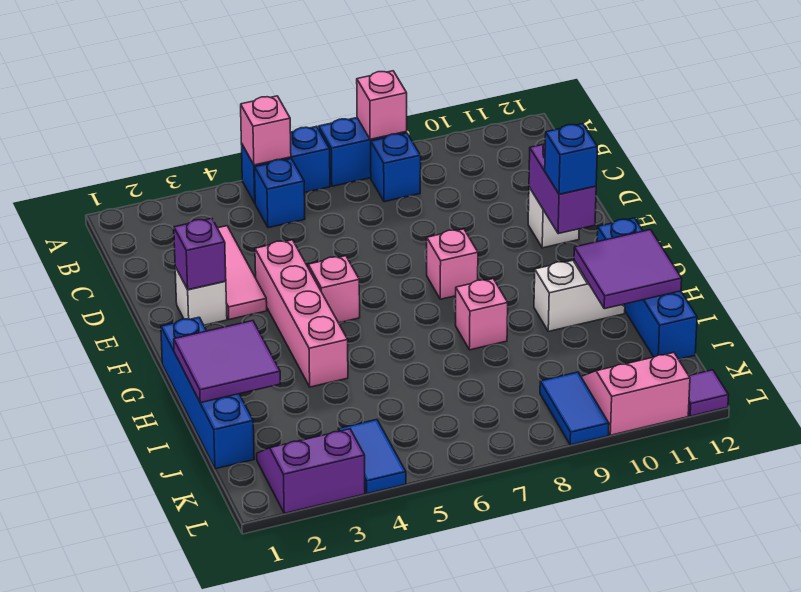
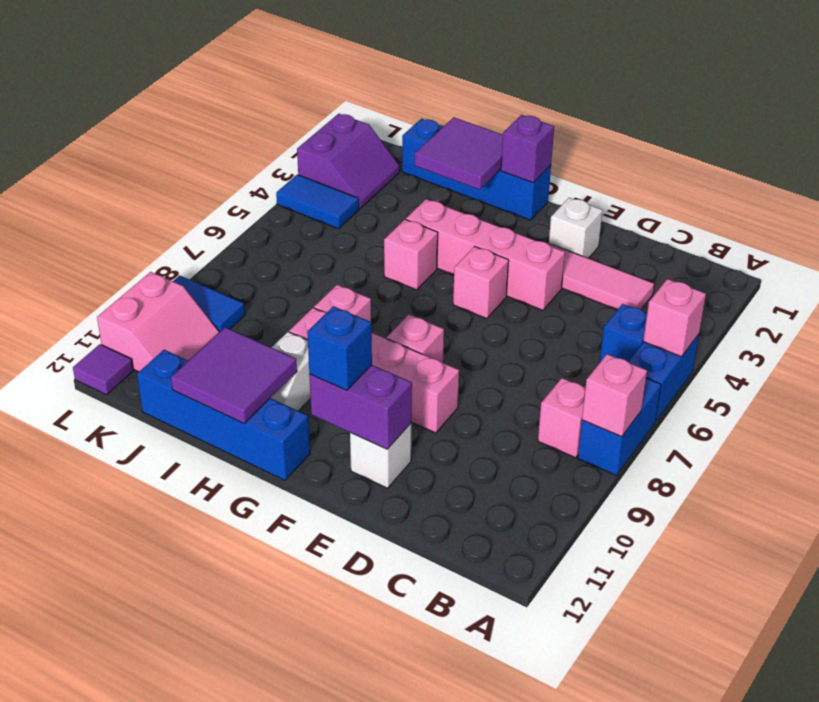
blue brick B8 level 1 -> pink brick B8 level 1
purple brick E2 level 2 -> purple brick G1 level 2
none -> pink brick E9:H9 level 1
none -> pink brick H5 level 1

